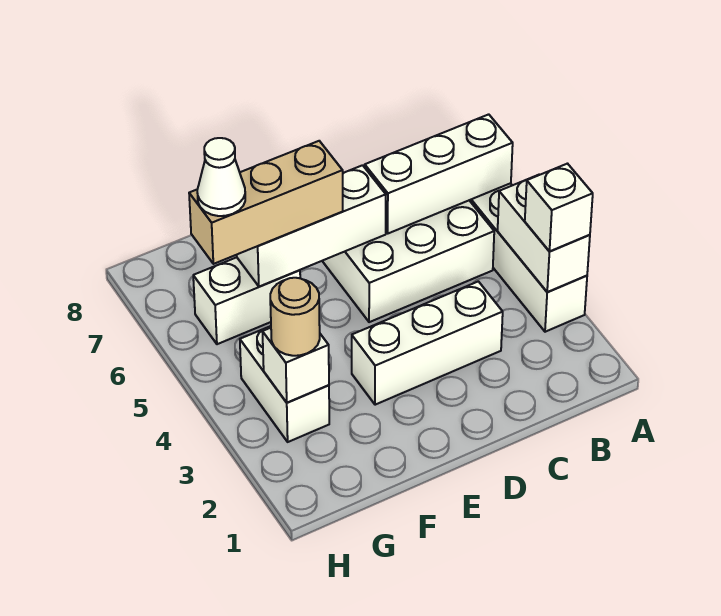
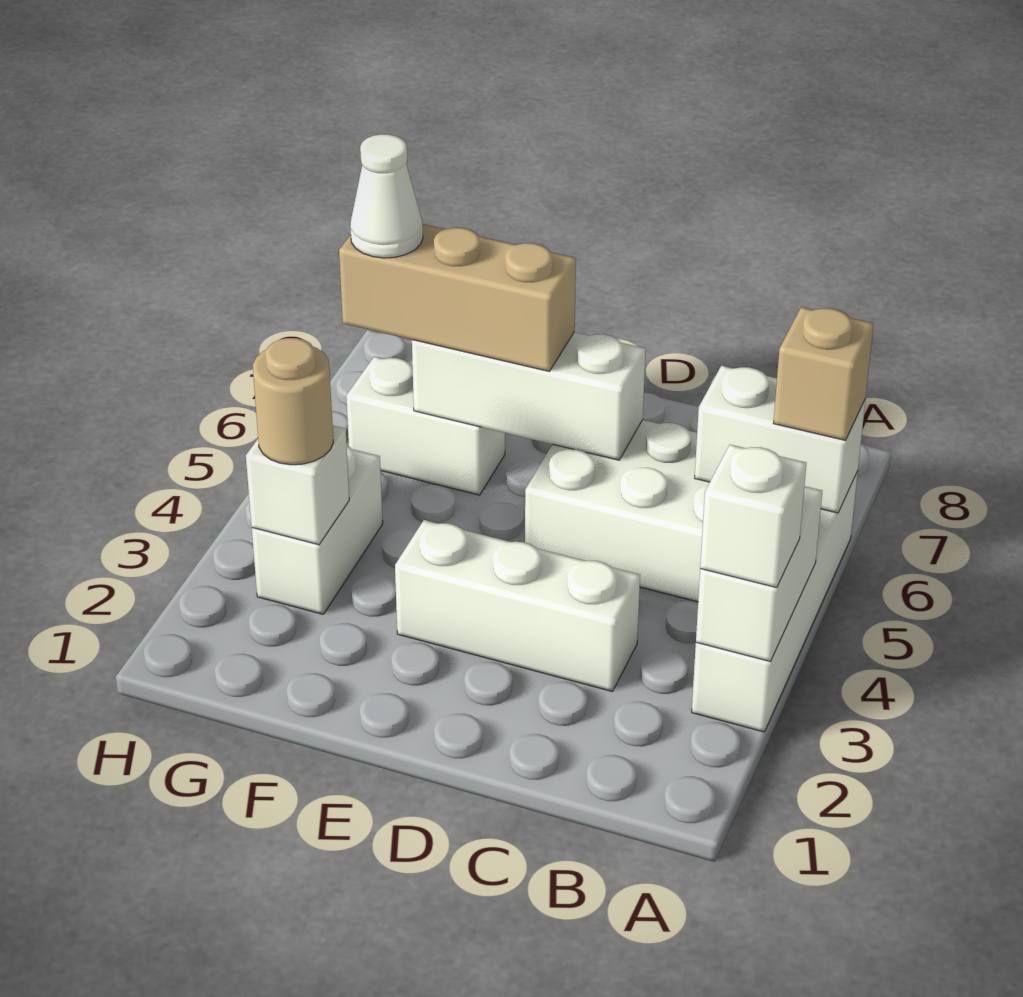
white brick A6:C6 level 2 -> white brick A6:B6 level 2
none -> tan brick A6 level 3

